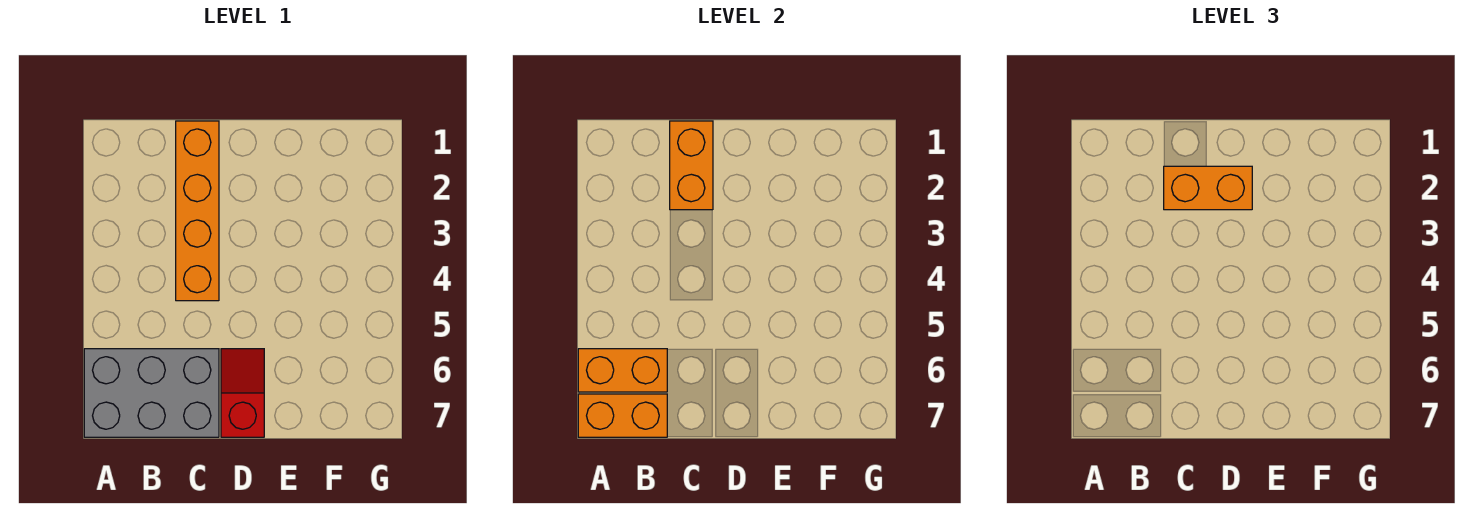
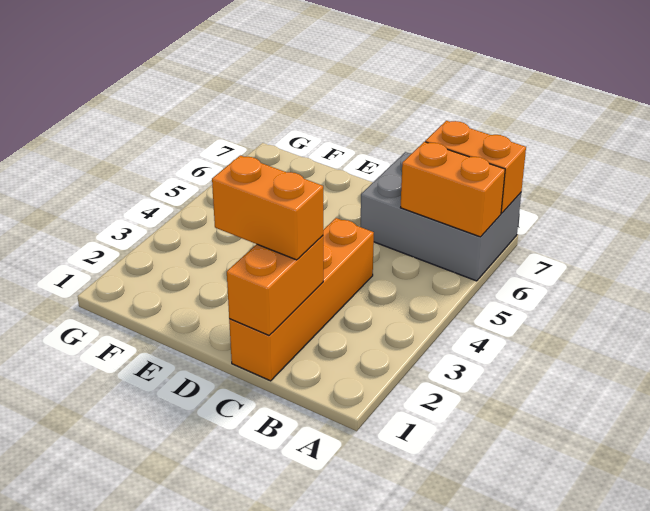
red slope D6:D7 level 1 top 7 -> none

